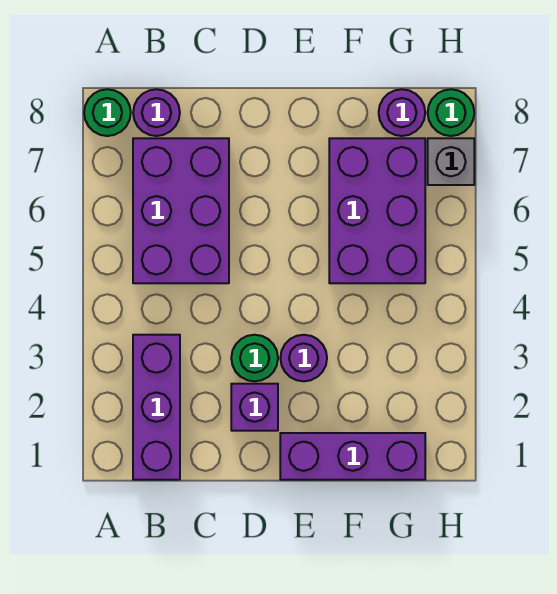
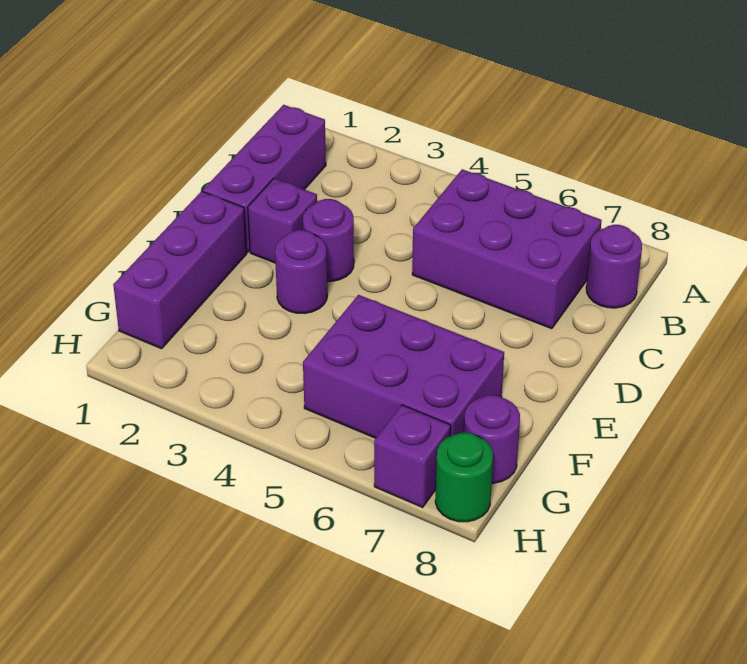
green round brick A8 level 1 -> none
purple brick B1:B3 level 1 -> purple brick B1:D1 level 1
green round brick D3 level 1 -> purple round brick D3 level 1
grey brick H7 level 1 -> purple brick H7 level 1

